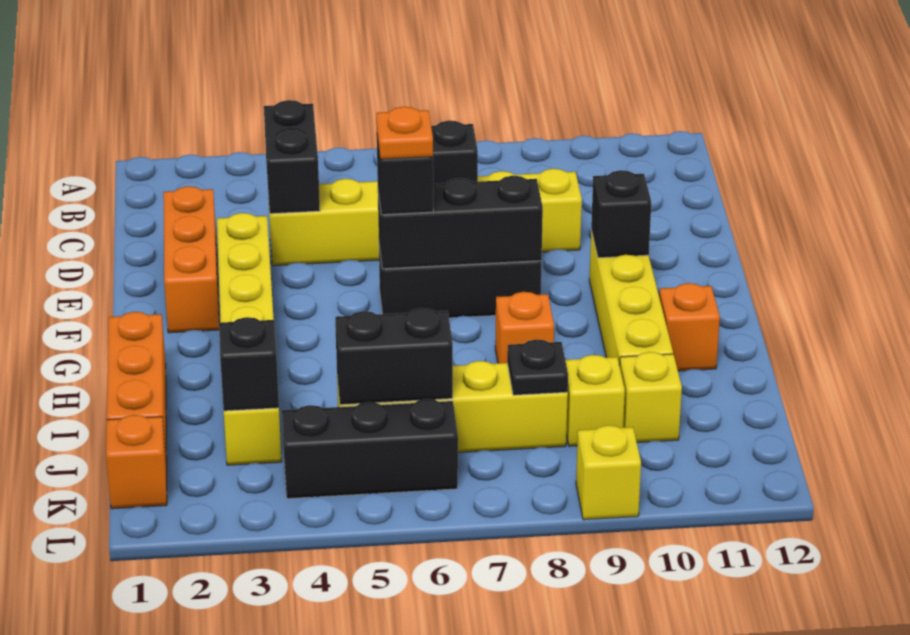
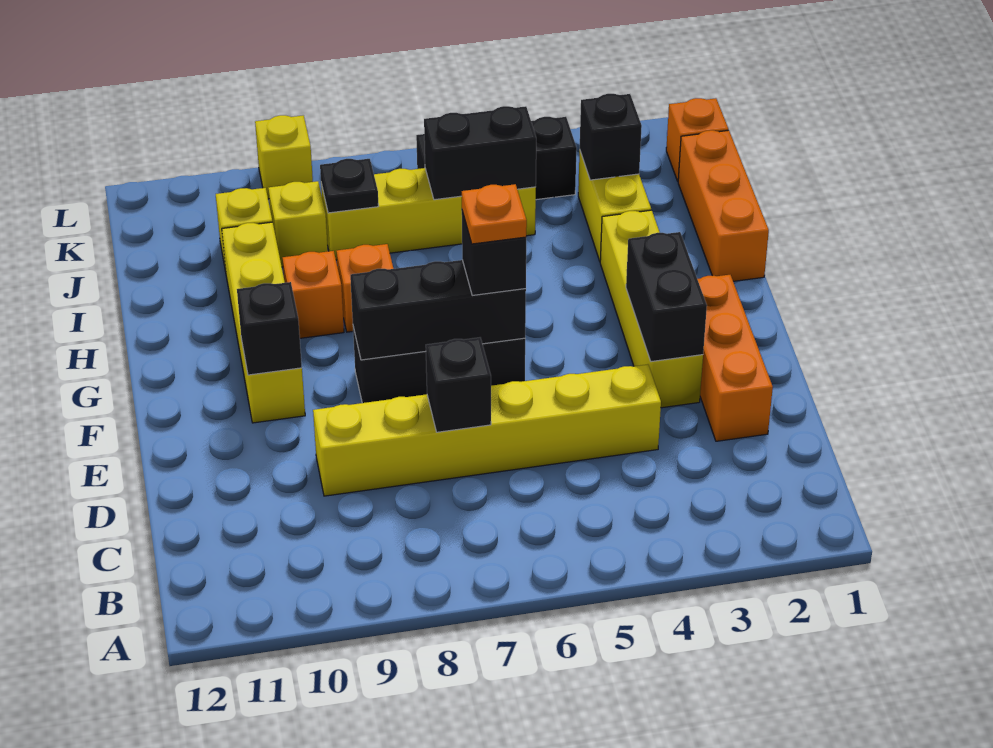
black brick C4:D4 level 2 -> black brick E3:F3 level 2
orange brick H11 level 1 -> orange brick H9 level 1

